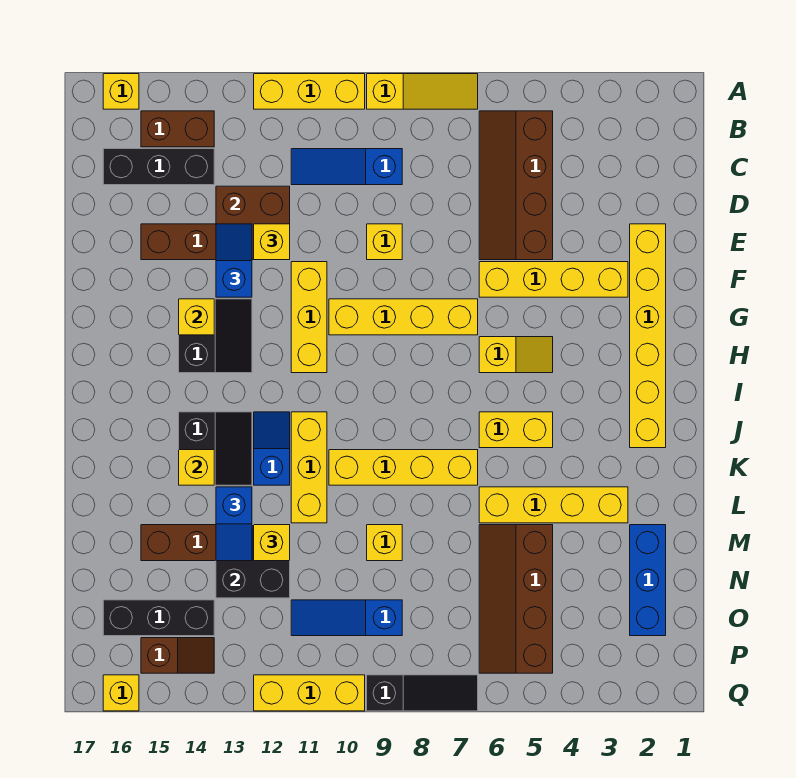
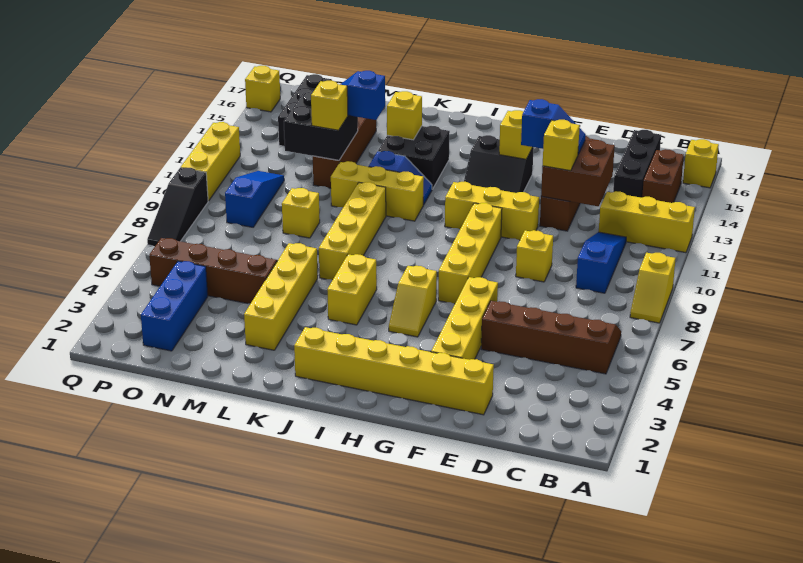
yellow slope A7:A9 level 1 top 9 -> yellow slope A8:A9 level 1 top 9
yellow brick A10:A12 level 1 -> yellow brick A12:C12 level 1
black slope J13:K14 level 1 top 14 -> black brick J13:K14 level 1
blue brick M2:O2 level 1 -> blue brick O2:O4 level 1
brown slope P14:P15 level 1 top 15 -> none

